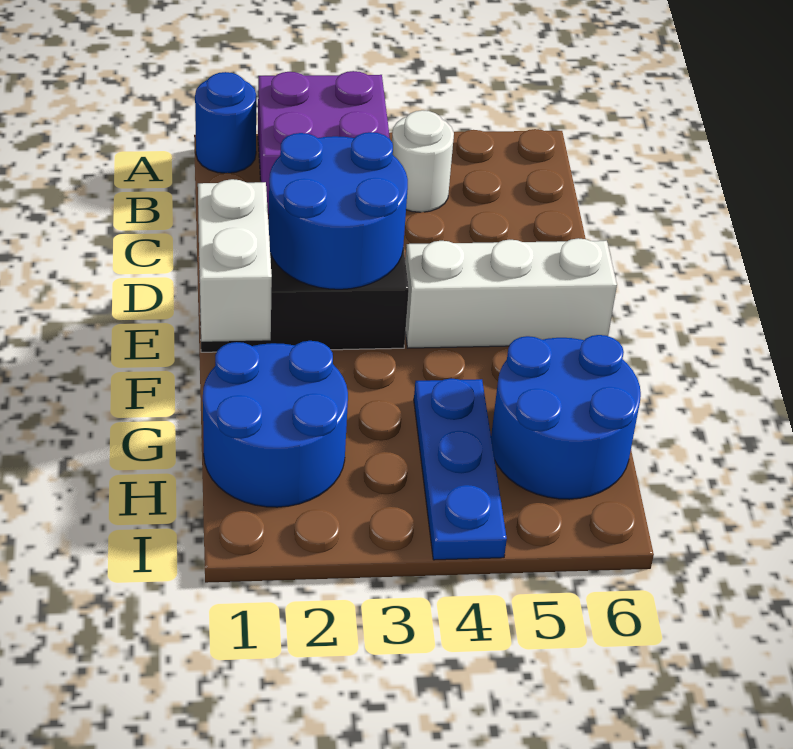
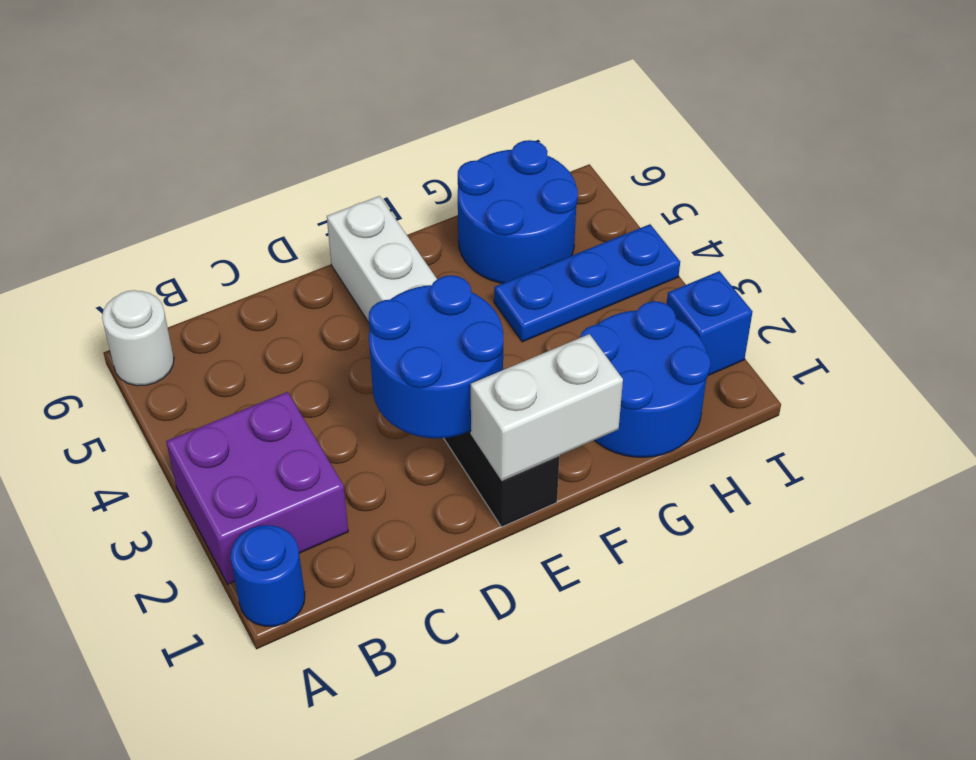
white round brick B4 level 1 -> white round brick A6 level 1
none -> blue brick I2 level 1

